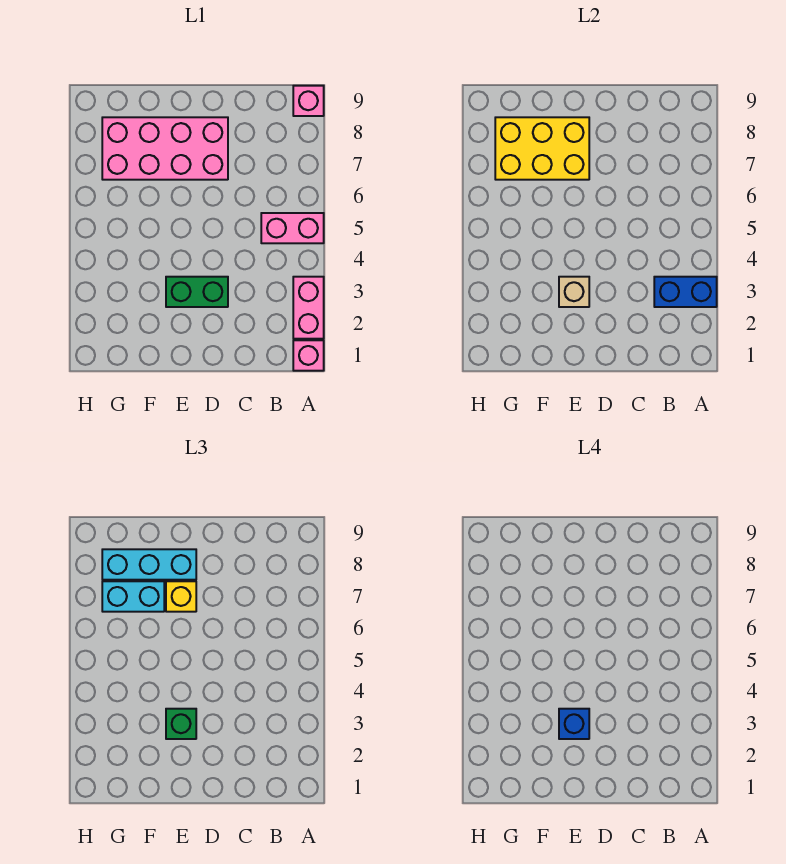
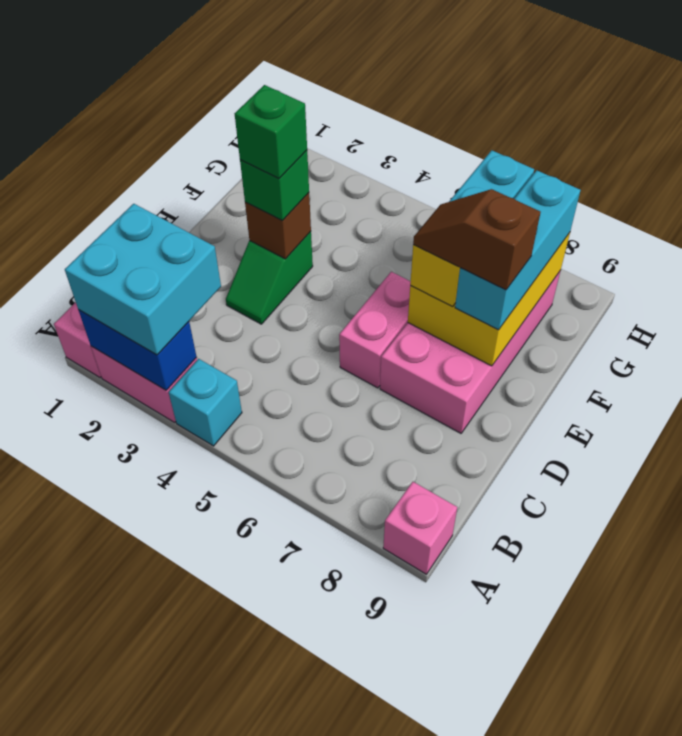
none -> cyan brick A2:B3 level 3
blue brick A3:B3 level 2 -> blue brick A2:A3 level 2
none -> cyan brick A4 level 1
pink brick A5:B5 level 1 -> pink brick D6:E6 level 1
green brick D3:E3 level 1 -> green slope D3:E3 level 1 top E
tan brick E3 level 2 -> brown brick E3 level 2
blue brick E3 level 4 -> green brick E3 level 4
none -> brown slope E7:E8 level 4 top 8

